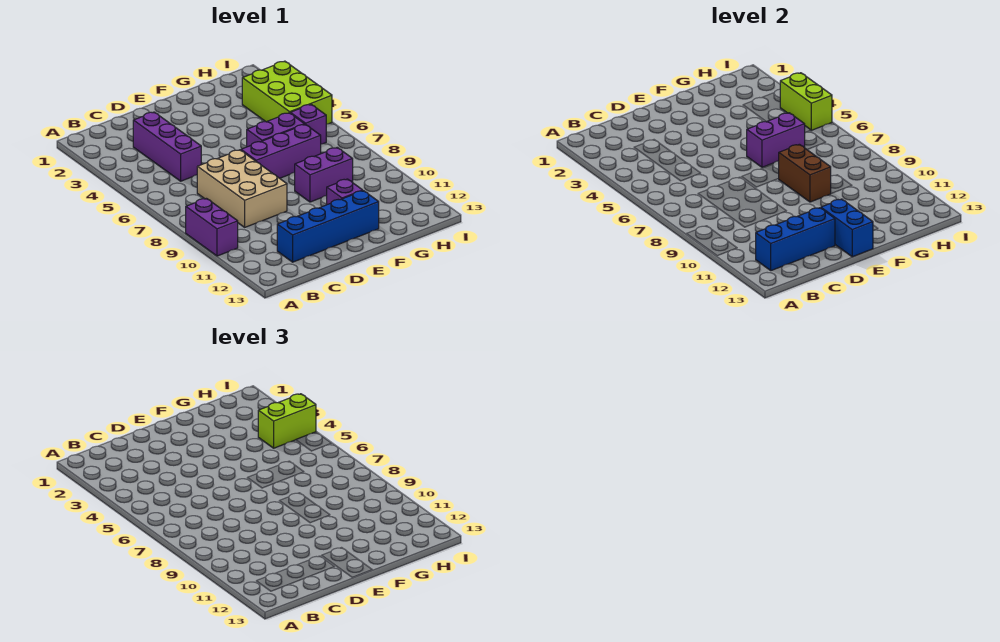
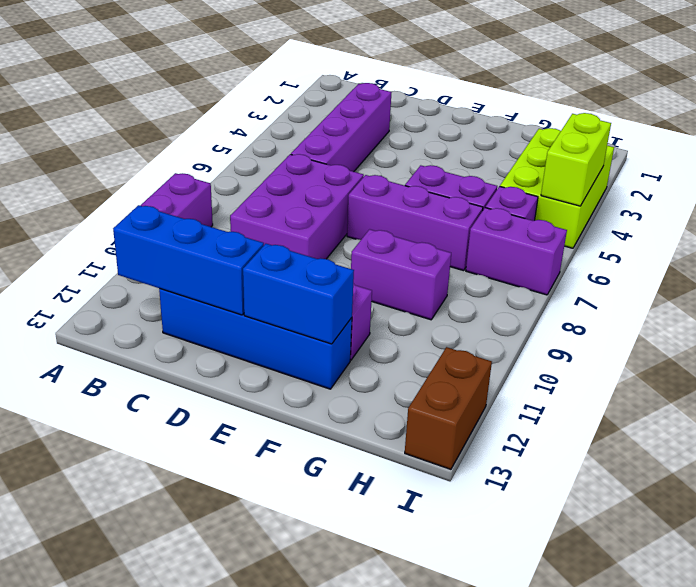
purple brick C3:C5 level 1 -> purple brick C3:C6 level 1
tan brick C7:D9 level 1 -> purple brick C7:D9 level 1
blue brick E12:E13 level 2 -> blue brick E12:F12 level 2
purple brick F6:G6 level 2 -> purple brick H7:I7 level 1
brown brick F8:F9 level 2 -> brown brick I12:I13 level 1
lime brick H4:I4 level 3 -> none

